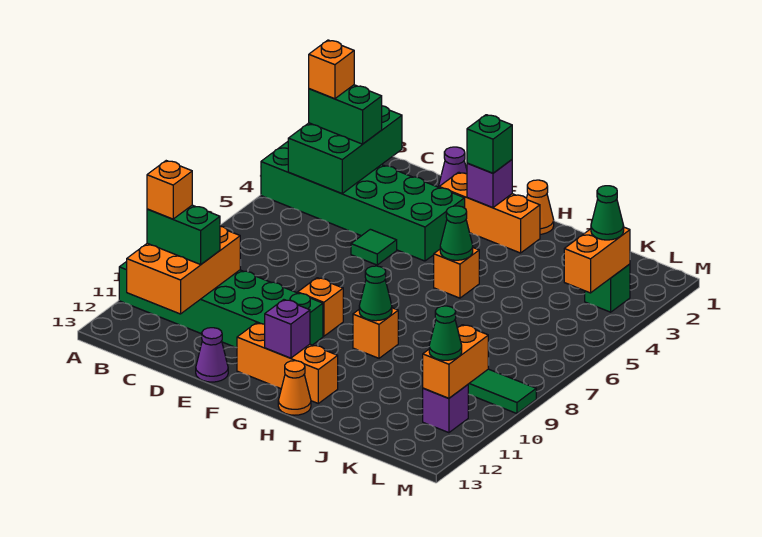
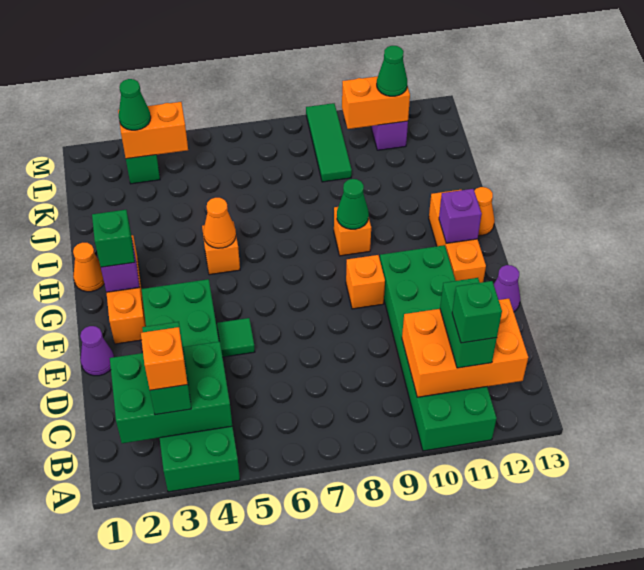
orange brick B11 level 4 -> green brick B11 level 4
green cone H5 level 2 -> orange cone H5 level 2

